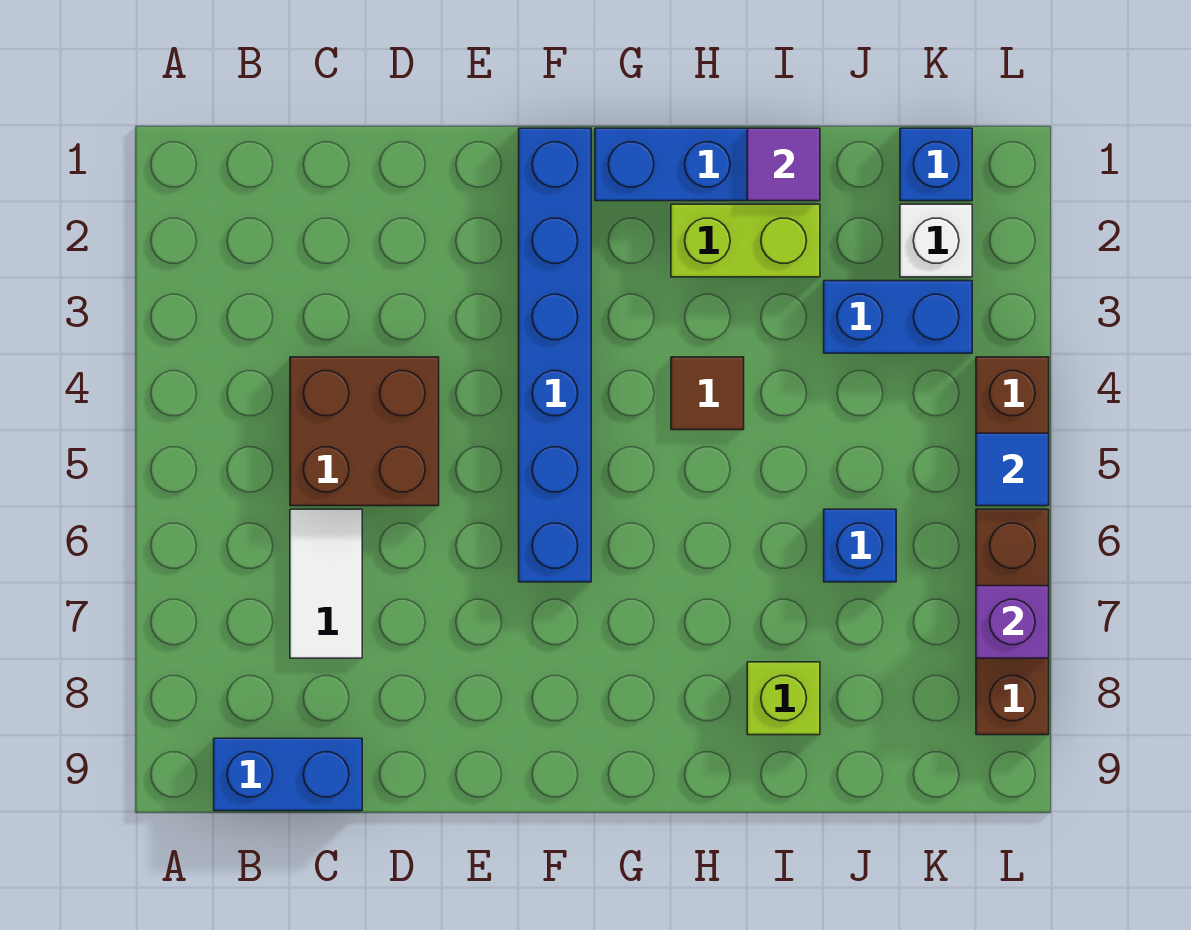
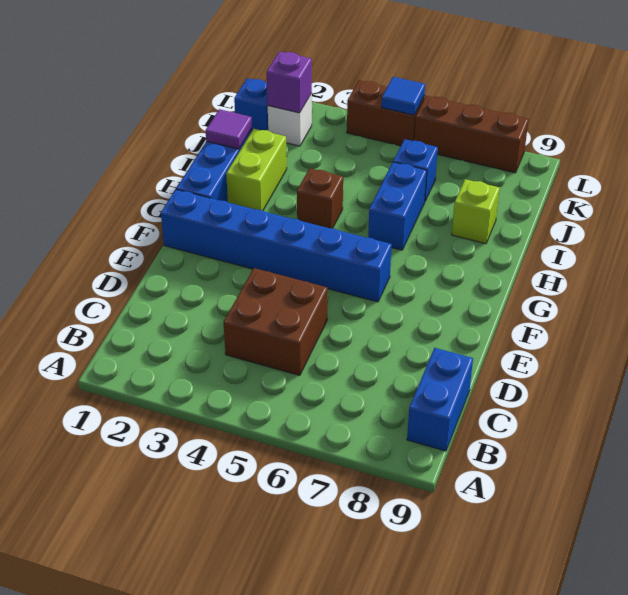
white tile C6:C7 level 1 -> none
brown tile H4 level 1 -> brown brick H4 level 1
blue brick J3:K3 level 1 -> blue brick H6:I6 level 1
purple brick L7 level 2 -> purple brick K2 level 2

